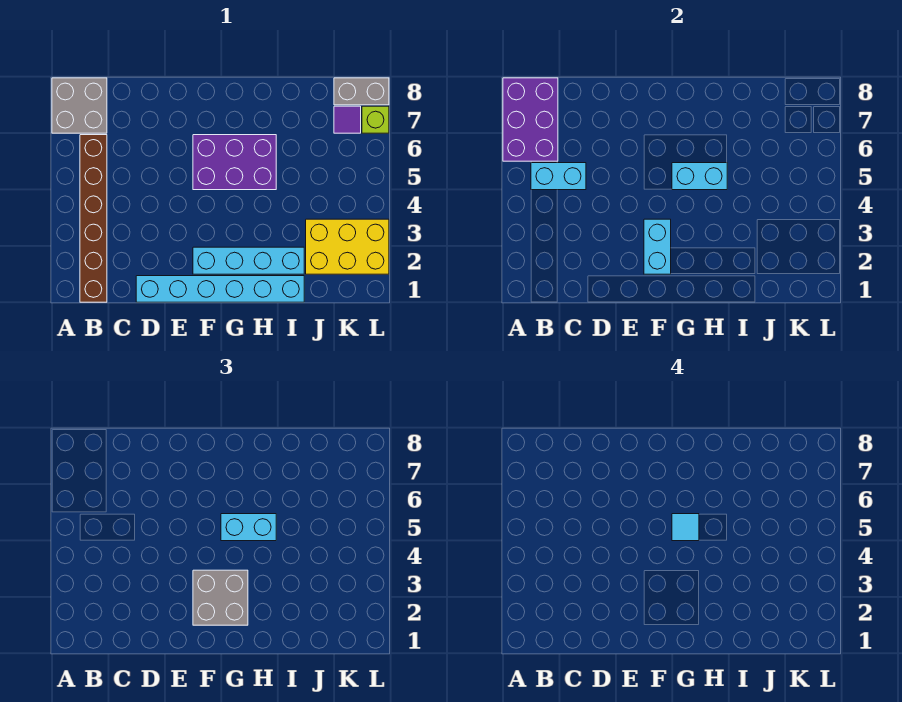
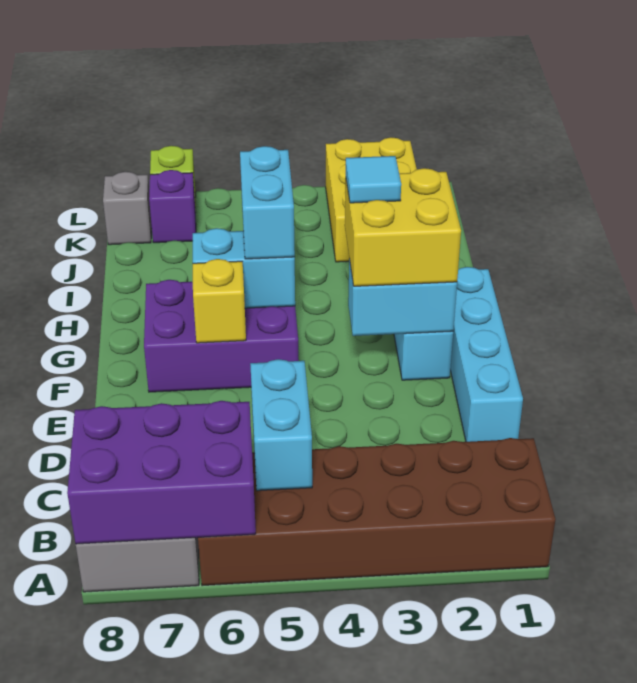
brown brick B1:B6 level 1 -> brown brick A1:B6 level 1
cyan brick D1:I1 level 1 -> cyan brick D1:G1 level 1
grey brick F2:G3 level 3 -> yellow brick F2:G3 level 3
purple brick F5:H6 level 1 -> purple brick F5:G7 level 1
none -> yellow brick F6 level 2
cyan brick G5:H5 level 2 -> cyan brick G5:G6 level 2
cyan tile G5 level 4 -> cyan tile G3 level 4
purple tile K7 level 1 -> purple brick K7 level 1
grey brick K8:L8 level 1 -> grey brick K8 level 1

